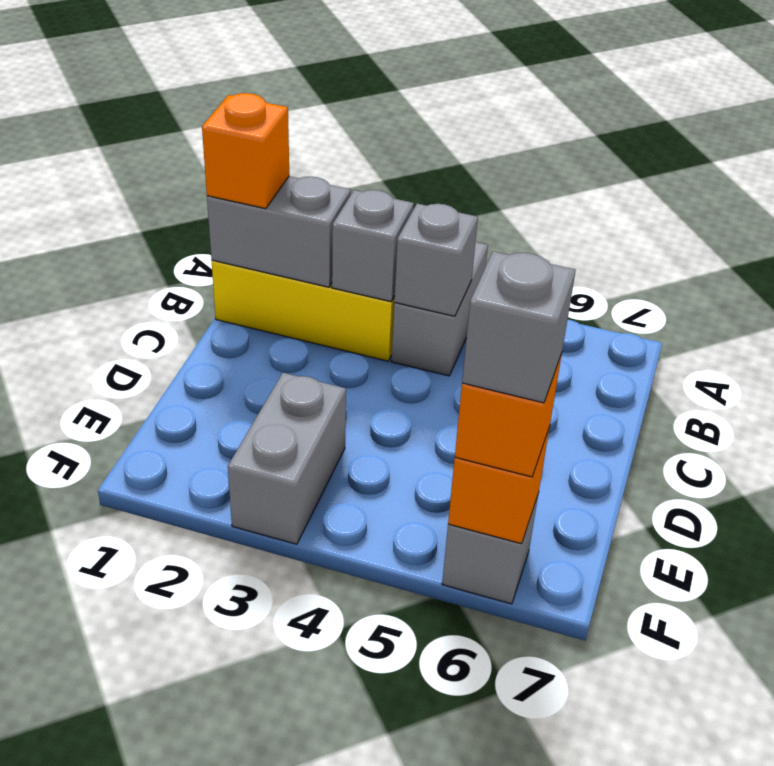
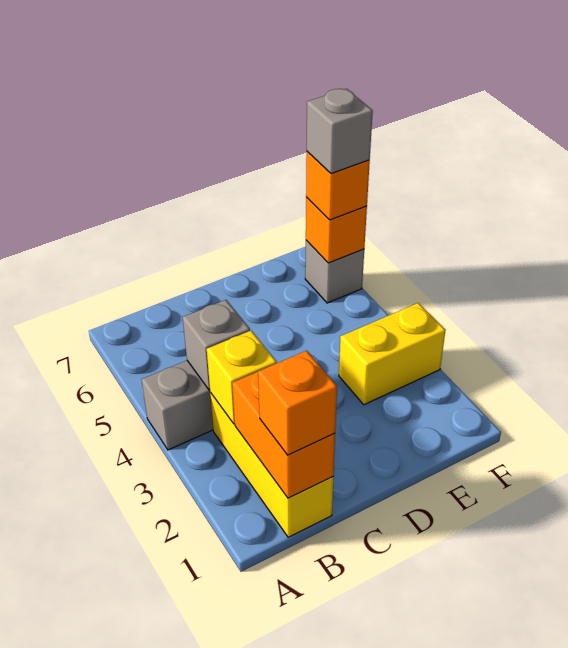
grey brick B1:B2 level 2 -> orange brick B1:B2 level 2
grey brick B3 level 2 -> yellow brick B3 level 2
grey brick E3:F3 level 1 -> yellow brick E3:F3 level 1

